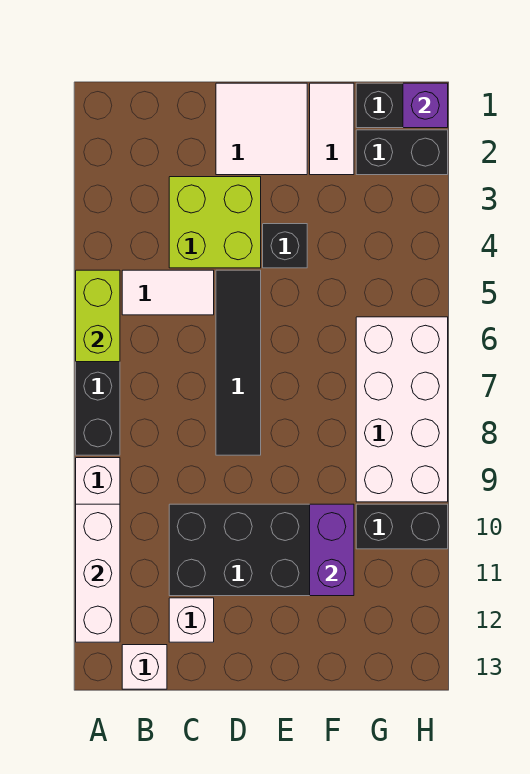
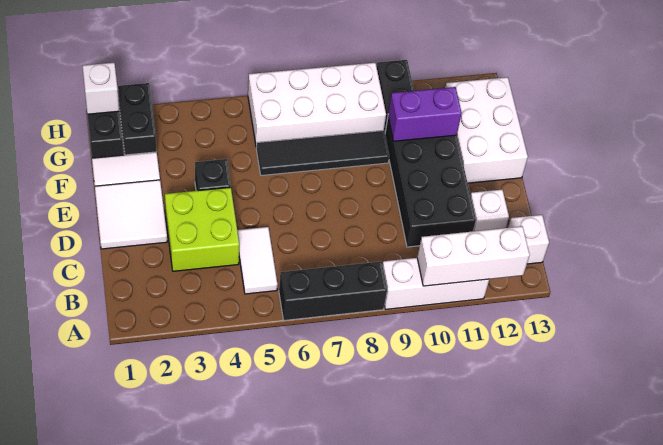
lime brick A5:A6 level 2 -> none
black tile D5:D8 level 1 -> black tile F6:F9 level 1
none -> white brick E12:G13 level 1
purple brick H1 level 2 -> white brick H1 level 2

